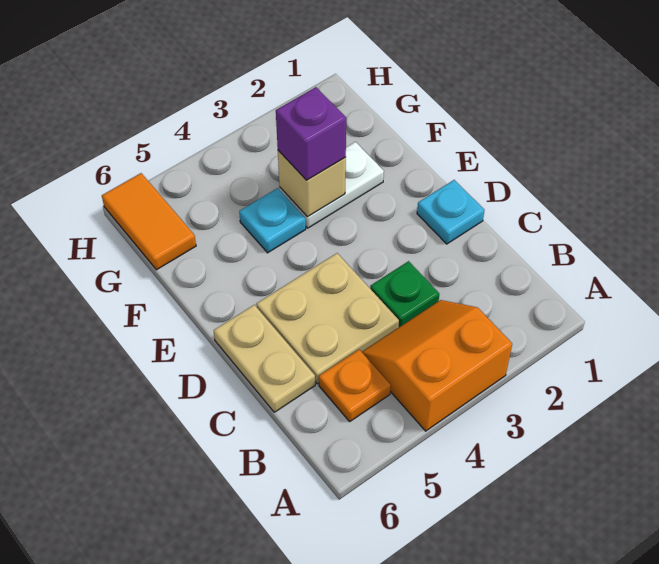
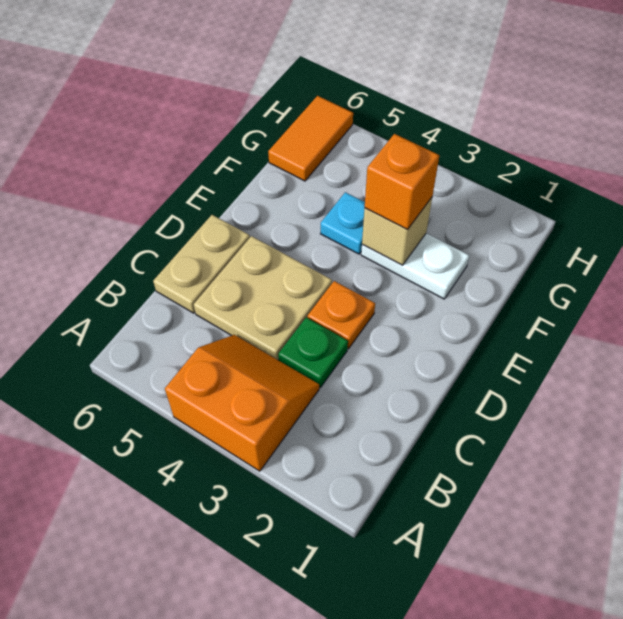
orange plate B5 level 1 -> orange plate D3 level 1
cyan plate D1 level 1 -> none
purple brick F3 level 3 -> orange brick F3 level 3

